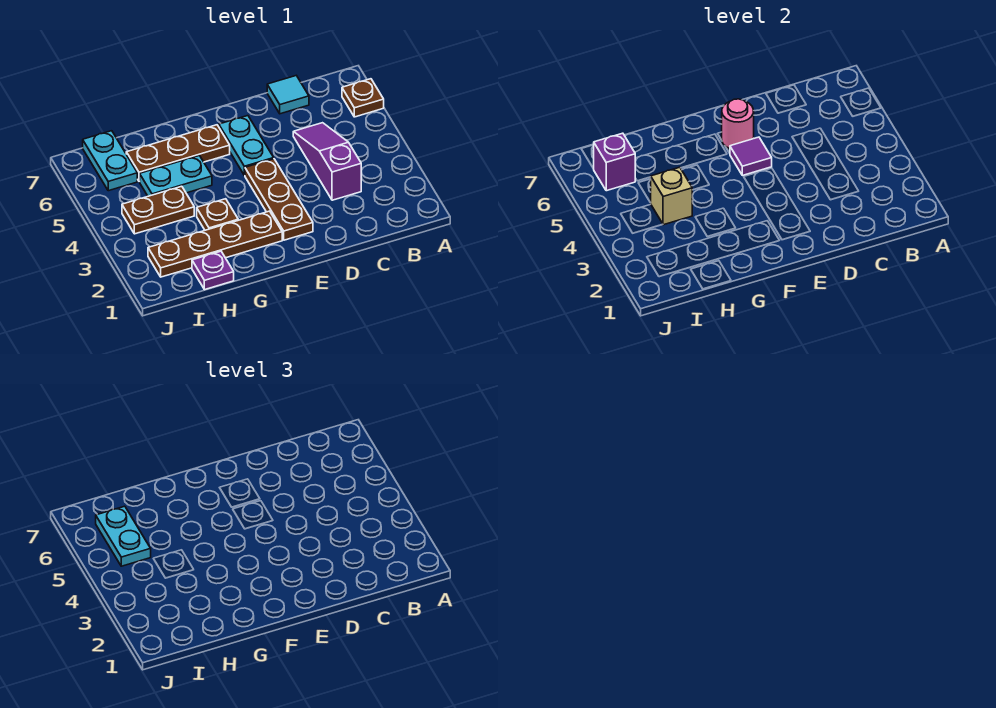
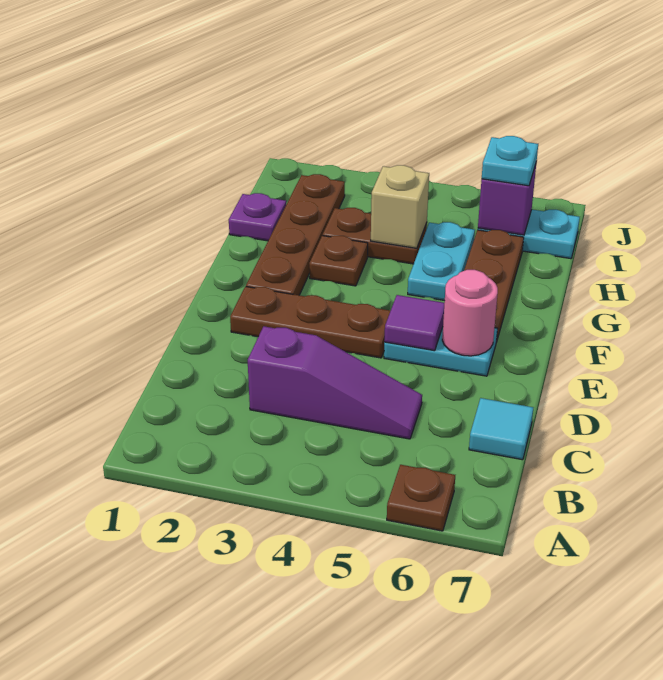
brown plate H4:I4 level 1 -> brown plate H3:H4 level 1
cyan plate I5:I6 level 3 -> cyan plate I6 level 3

